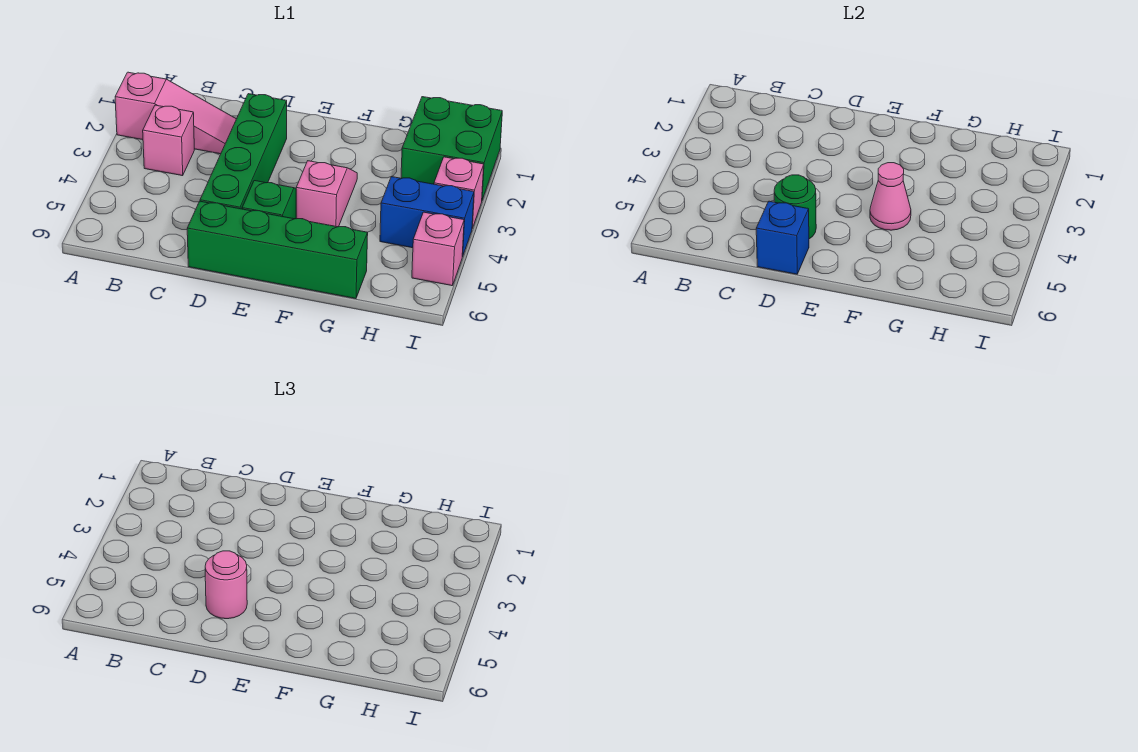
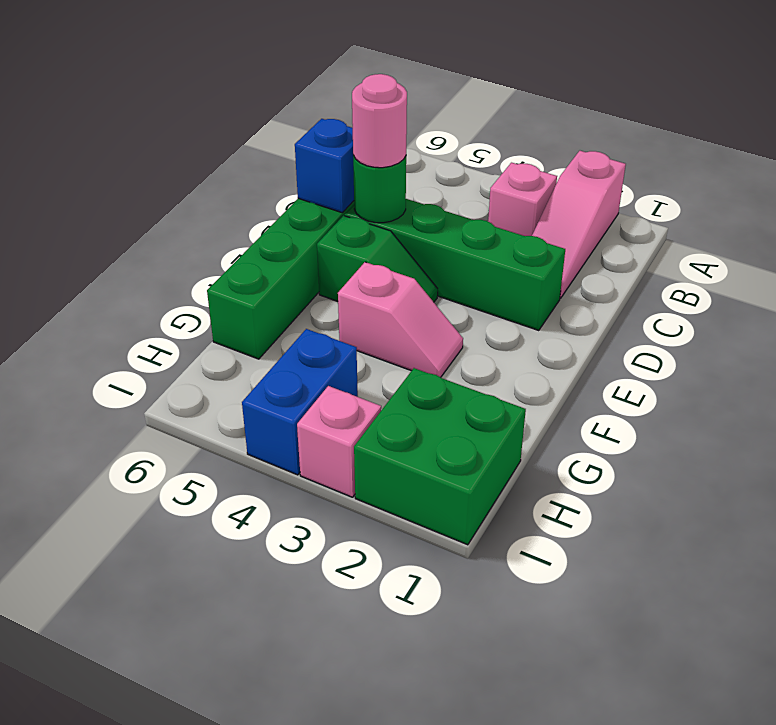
pink cone F4 level 2 -> none
pink brick I5 level 1 -> none

